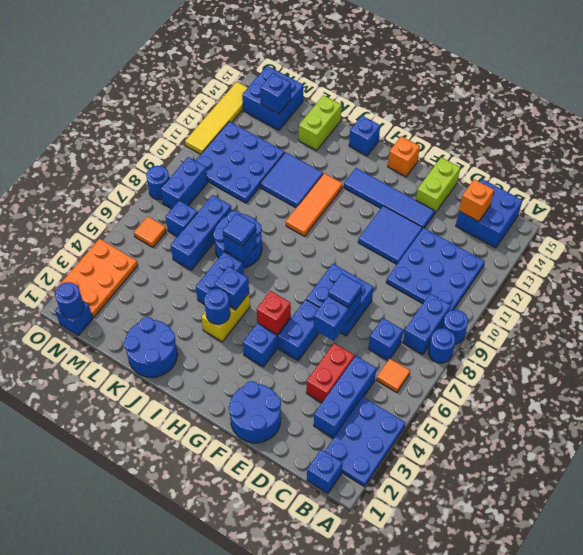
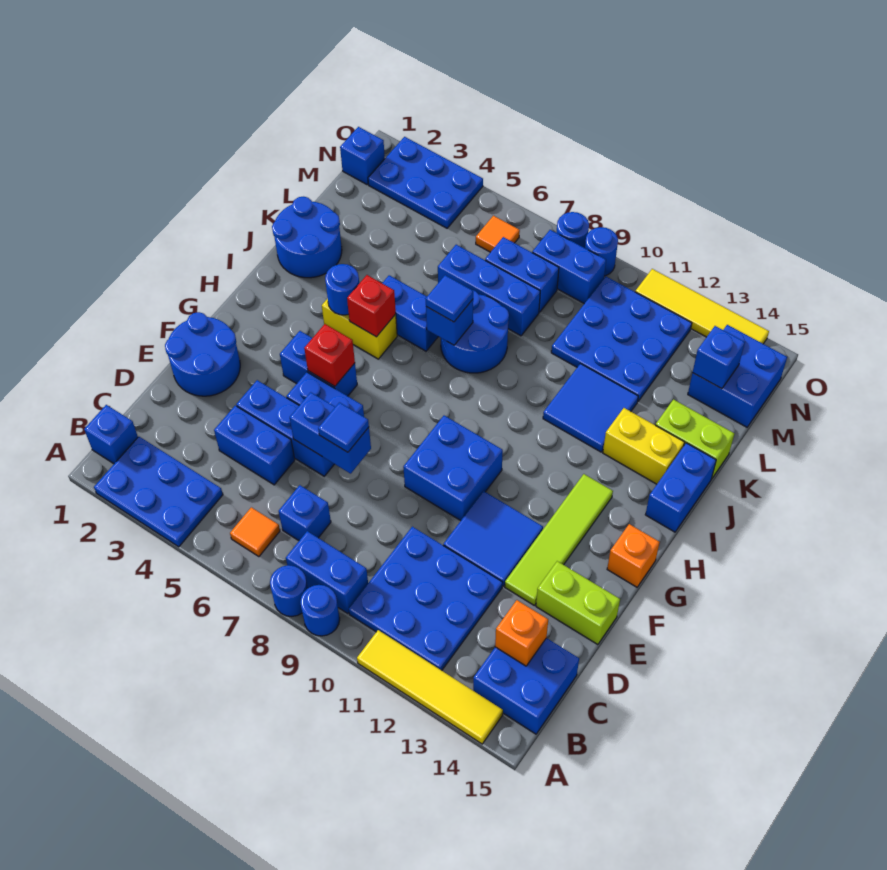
none -> yellow tile A11:A14 level 1
blue brick C3:C5 level 1 -> blue brick E4:E6 level 1
red brick D4:D5 level 1 -> blue brick D4:D5 level 1
blue brick E7:F8 level 1 -> blue brick F9:G10 level 1
blue tile E13:H13 level 1 -> lime tile E13:H13 level 1
blue brick I5 level 2 -> red brick I5 level 2
orange tile I10:I12 level 1 -> none
blue brick I15 level 1 -> blue brick I15:J15 level 1
none -> yellow brick J13:J14 level 1
blue brick M7 level 1 -> blue brick M7:M8 level 1
blue round brick N1 level 2 -> blue round brick O9 level 1
orange plate N2:O4 level 1 -> blue plate N2:O4 level 1

